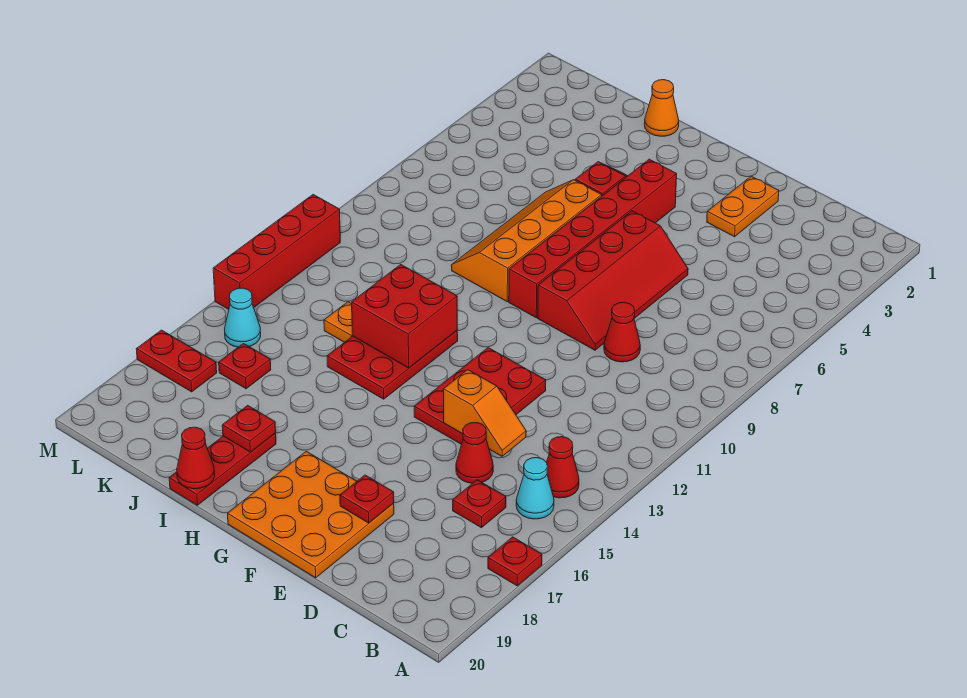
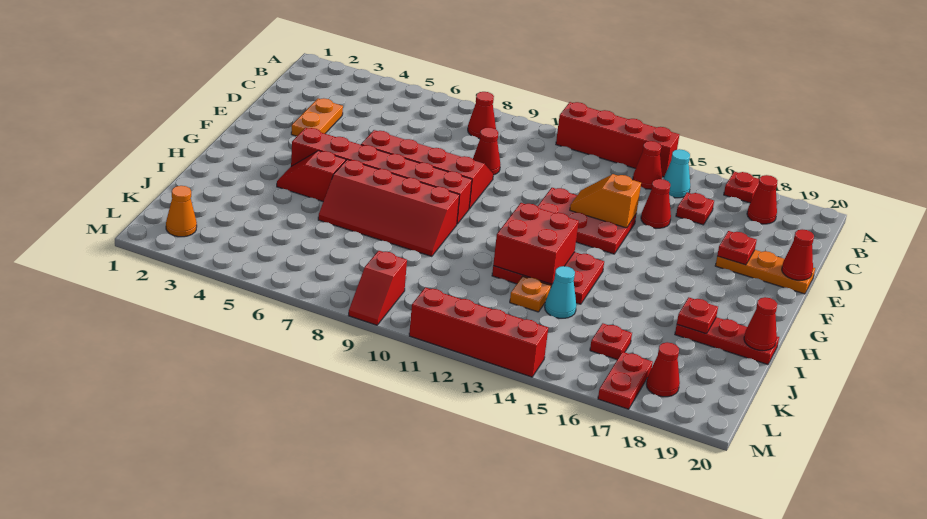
none -> red brick A11:A14 level 1
none -> red cone B8 level 1
none -> red cone B18 level 1
orange slope D14:E14 level 2 top E -> orange slope E13:E14 level 2 top 14
orange plate E2:E3 level 1 -> orange plate D3:E3 level 1
orange plate E18:G20 level 1 -> orange plate E18:E20 level 1
none -> red cone E20 level 2
orange slope H6:I9 level 1 top H -> red slope H6:I9 level 1 top H
orange cone I1 level 1 -> orange cone L2 level 1
none -> red slope L9:M9 level 1 top L
cyan cone L15 level 1 -> cyan cone J14 level 1
none -> red cone L18 level 1

